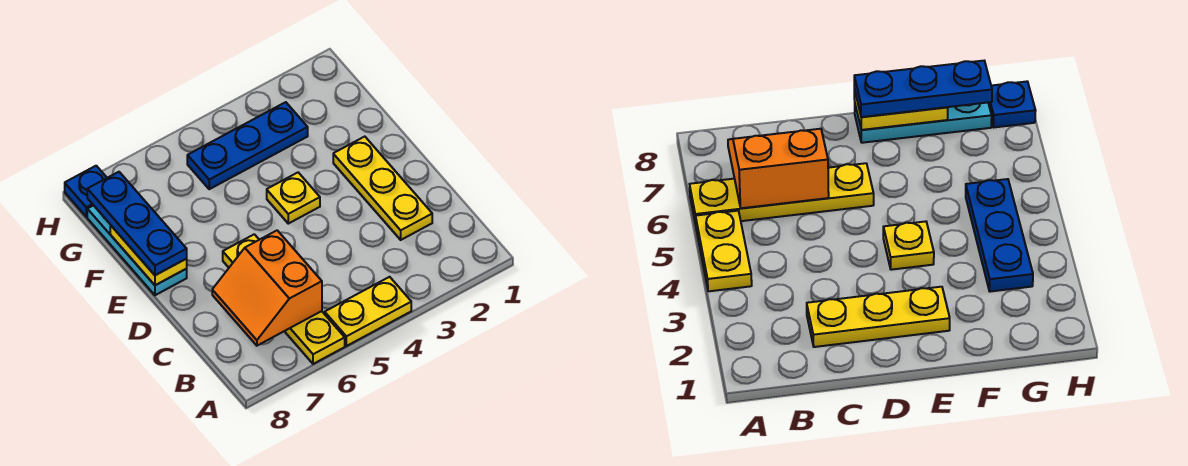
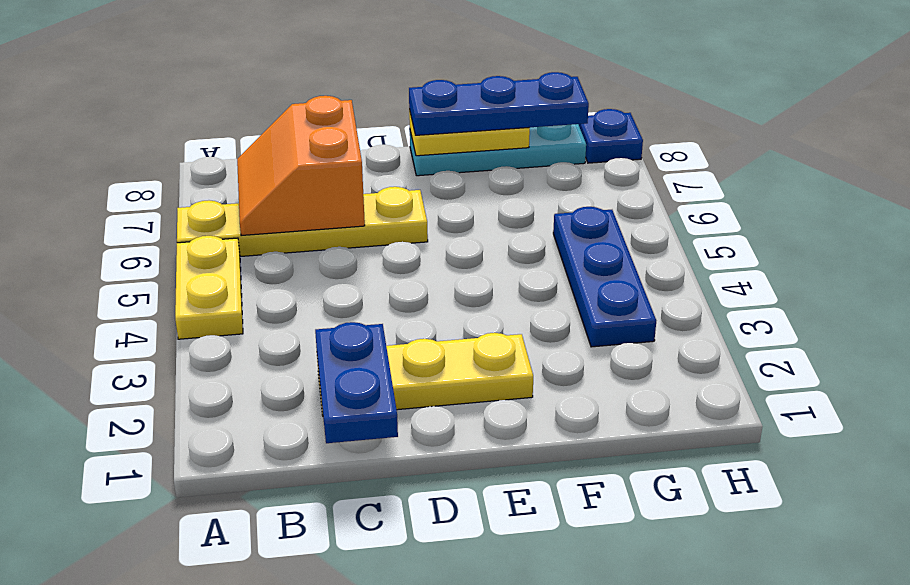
orange slope B6:C7 level 2 top 6 -> orange slope B6:C7 level 2 top C
none -> blue plate C1:C2 level 2
yellow plate E4 level 1 -> none

